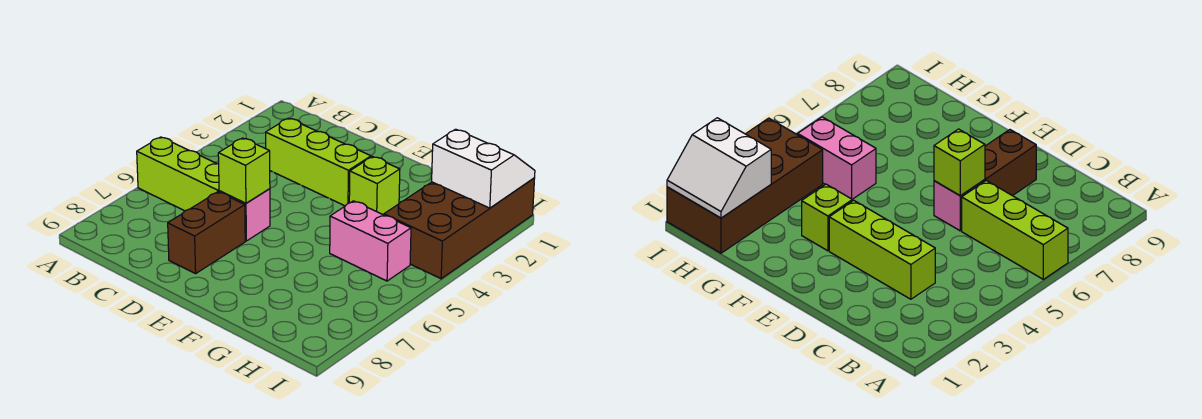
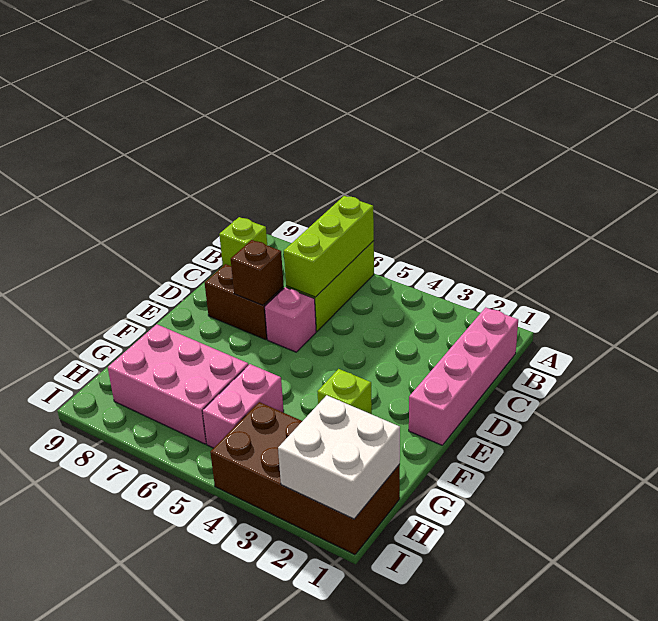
none -> pink brick B1:E1 level 1
lime brick C3:E3 level 1 -> lime brick A6:C6 level 2
lime brick D6 level 2 -> lime brick B9 level 1
none -> brown brick D7 level 2
none -> pink brick G6:H8 level 1
white slope H1:I2 level 2 top 2 -> white brick H1:I2 level 2

